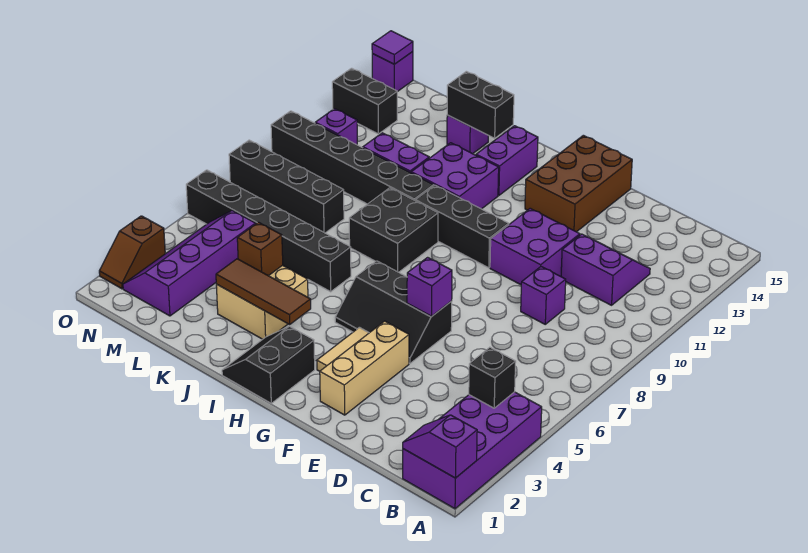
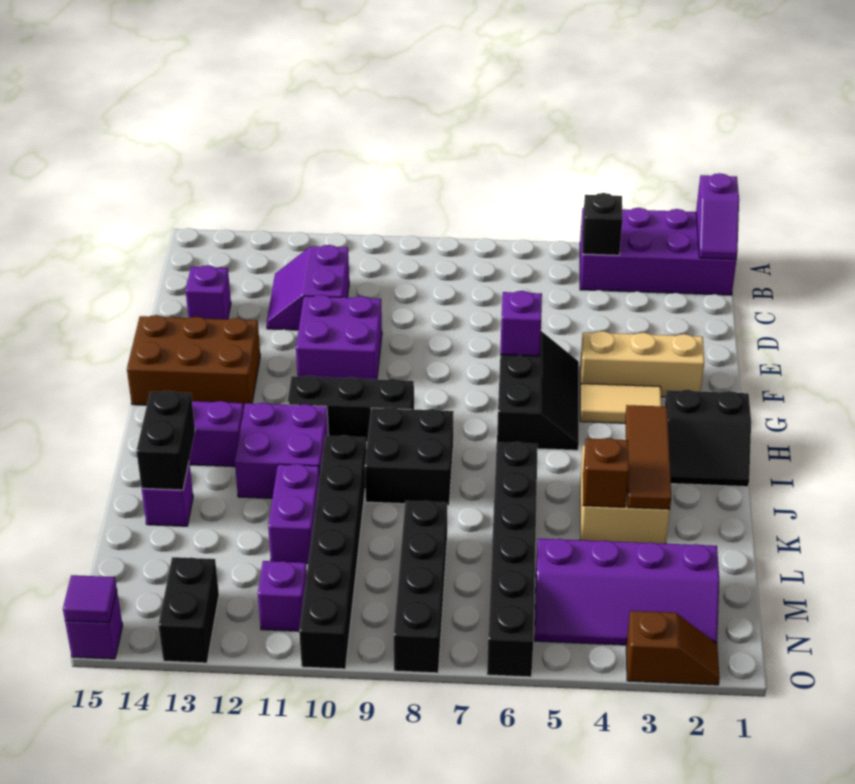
purple brick D9 level 1 -> purple brick D14 level 1
black brick G10:I10 level 1 -> black brick H9:H11 level 1

